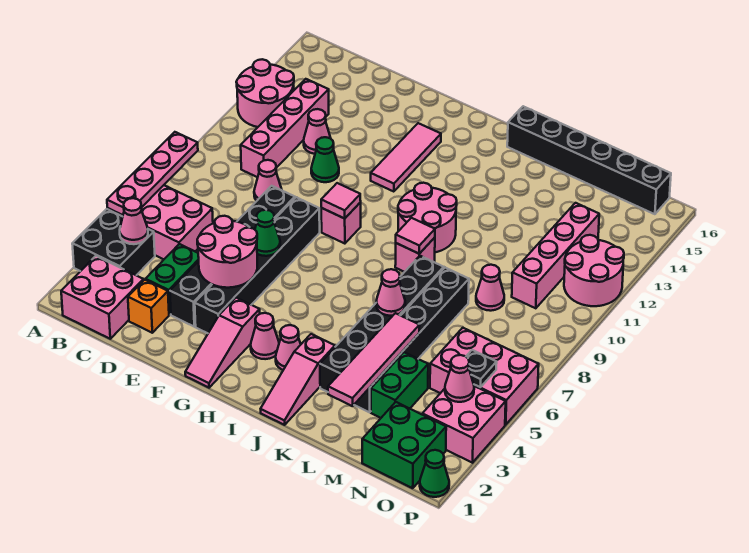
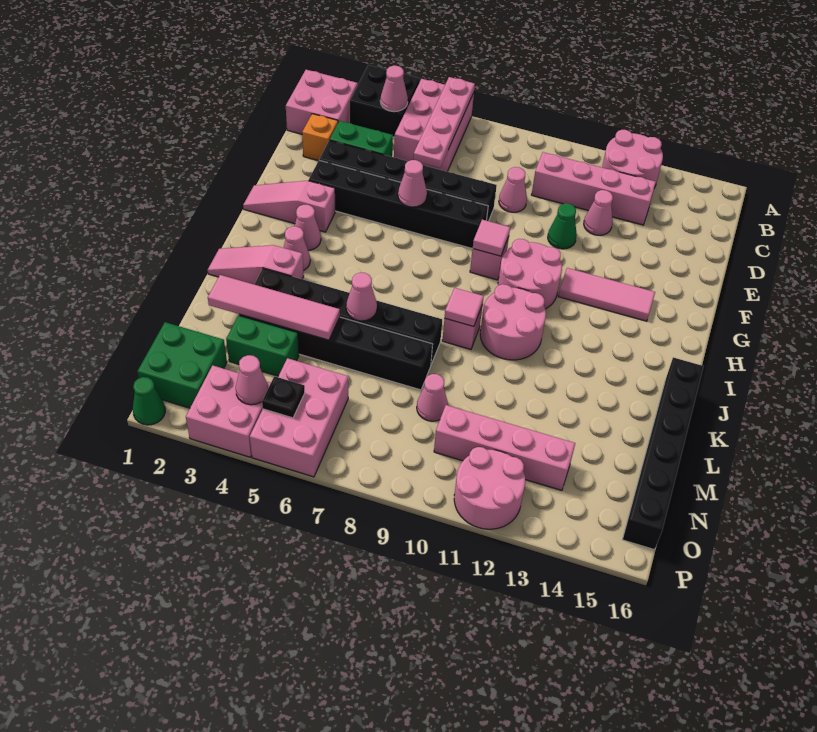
pink plate A5:A8 level 2 -> pink plate A6:D6 level 2
pink round brick E4:F5 level 2 -> pink round brick G10:H11 level 1
green cone F6 level 2 -> pink cone F6 level 2

